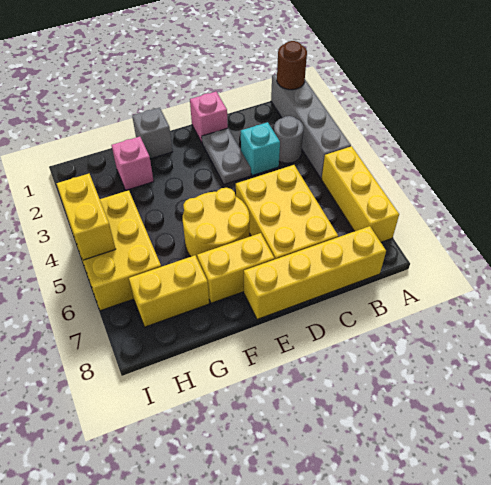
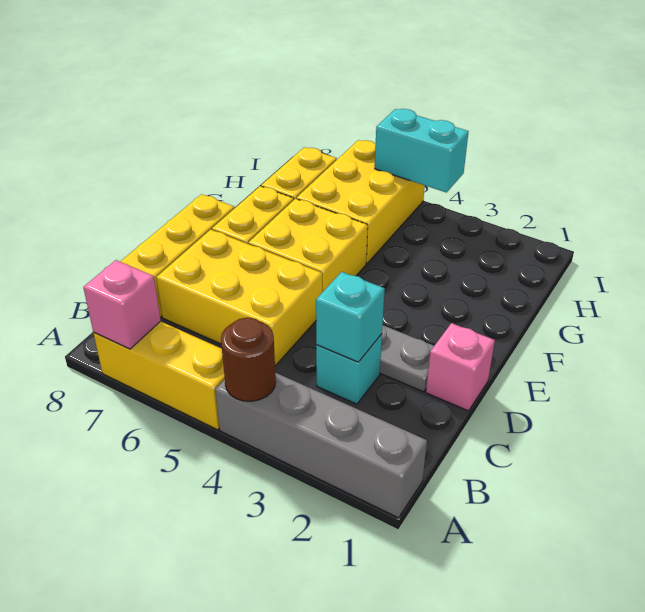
brown round brick A1 level 2 -> brown round brick A4 level 2
grey round brick B3 level 1 -> none
none -> cyan brick C3 level 2
yellow round brick E5:F6 level 1 -> yellow brick E5:F6 level 1
grey brick F1 level 1 -> none
pink brick G2 level 1 -> pink brick A7 level 2
yellow brick H4:I6 level 1 -> yellow brick G5:I6 level 1
yellow brick I4:I5 level 2 -> cyan brick I4:I5 level 2

